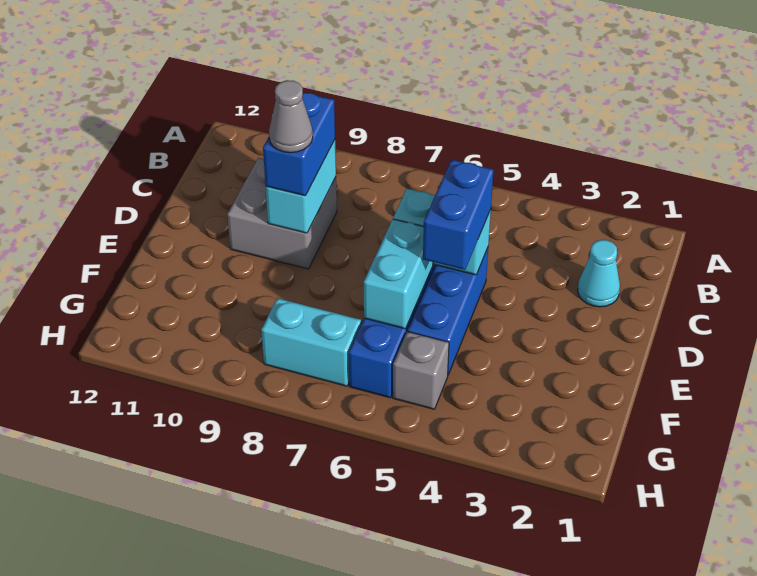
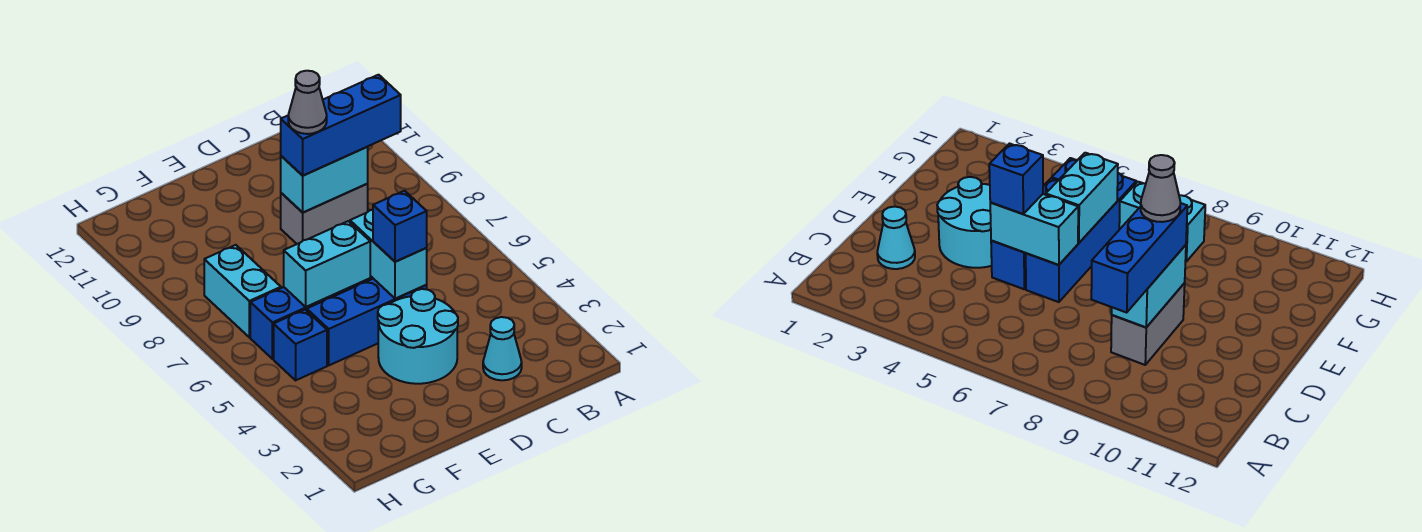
grey brick C9:D10 level 1 -> grey brick C9:D9 level 1
blue brick C9:D9 level 3 -> blue brick B9:D9 level 3
none -> cyan round brick D3:E4 level 1
blue brick D5:E5 level 3 -> blue brick D5 level 3
grey brick G5 level 1 -> blue brick G5 level 1

